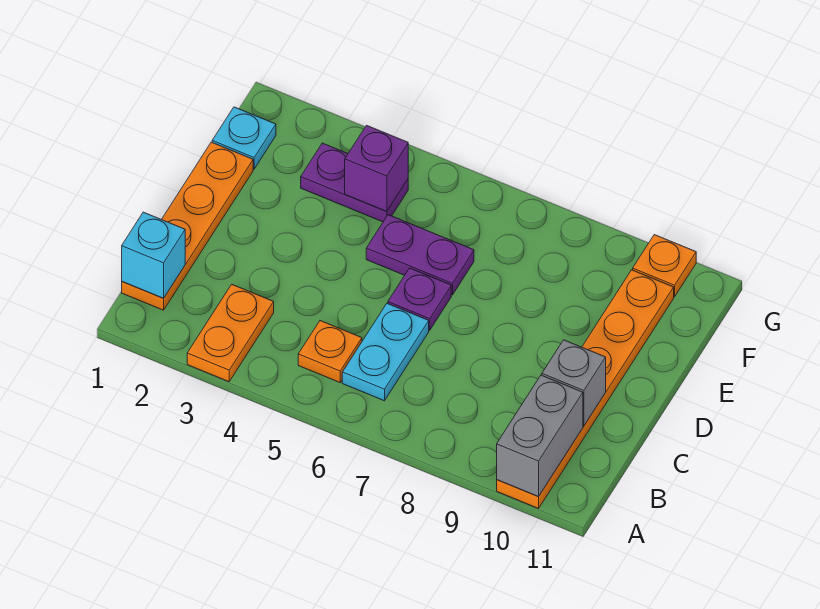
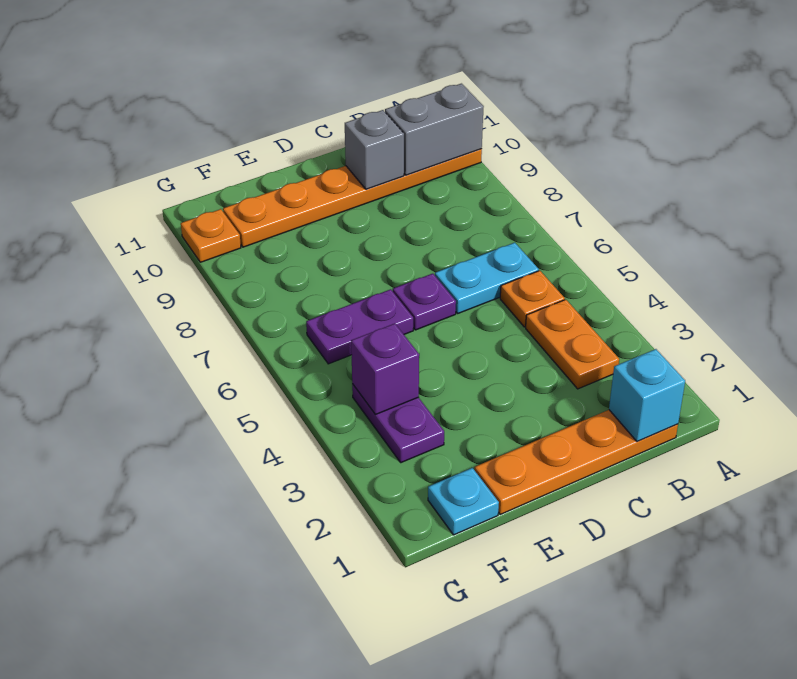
orange plate A3:B3 level 1 -> orange plate B3:B4 level 1
purple plate E5:E6 level 1 -> purple plate E6:F6 level 1

